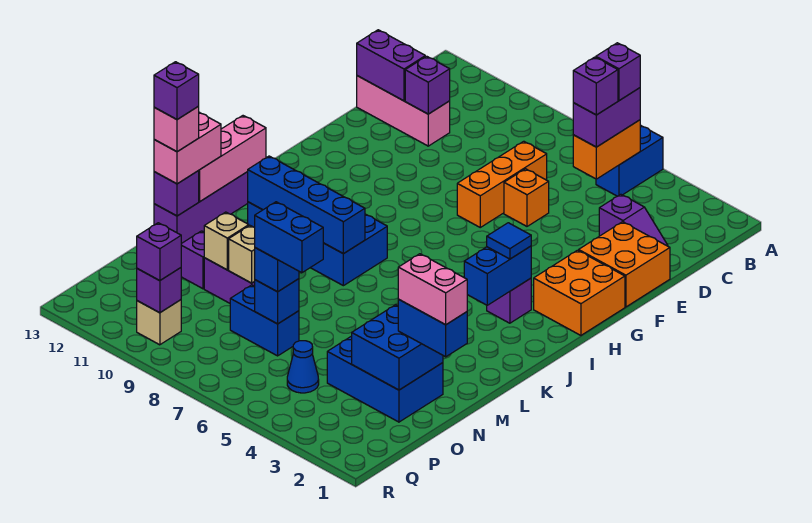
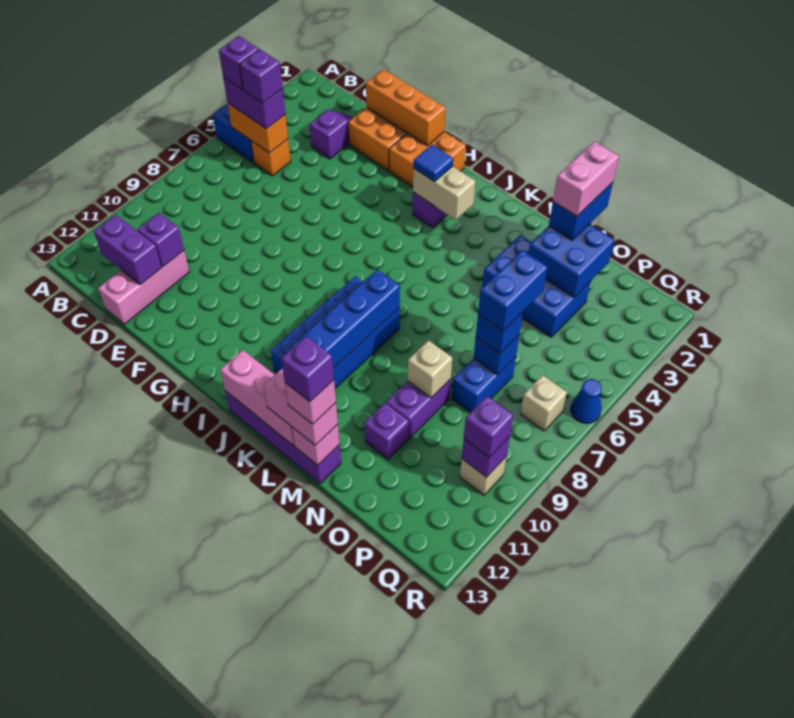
orange brick D7:F7 level 1 -> orange brick E1:G1 level 2
purple brick D12:D13 level 2 -> purple brick C12:D12 level 2
orange brick E6 level 1 -> orange brick C5 level 1
blue brick I3:J3 level 2 -> tan brick I3:J3 level 2
purple brick M13 level 2 -> pink brick M13 level 2
blue brick N2:O4 level 1 -> blue brick M3:O4 level 1
tan brick N10 level 2 -> tan brick Q7 level 1
blue cone P5 level 1 -> blue cone R6 level 1

